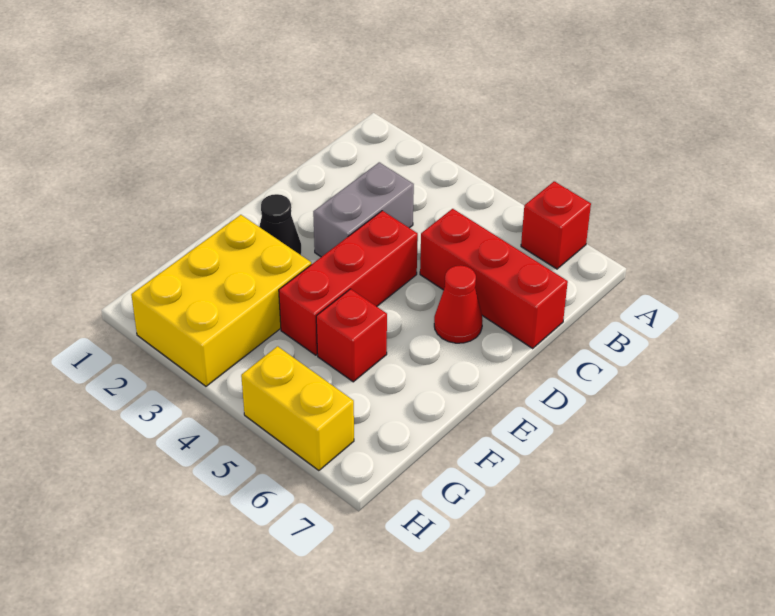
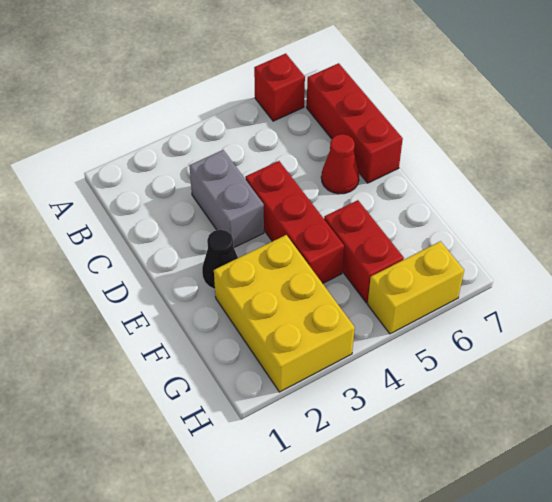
red brick C5:C7 level 1 -> red brick B7:D7 level 1
red brick F5 level 1 -> red brick F5:G5 level 1

